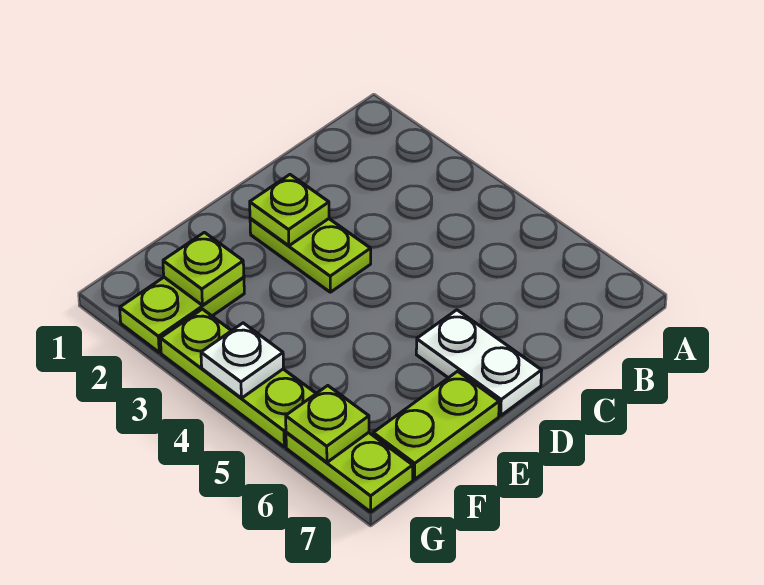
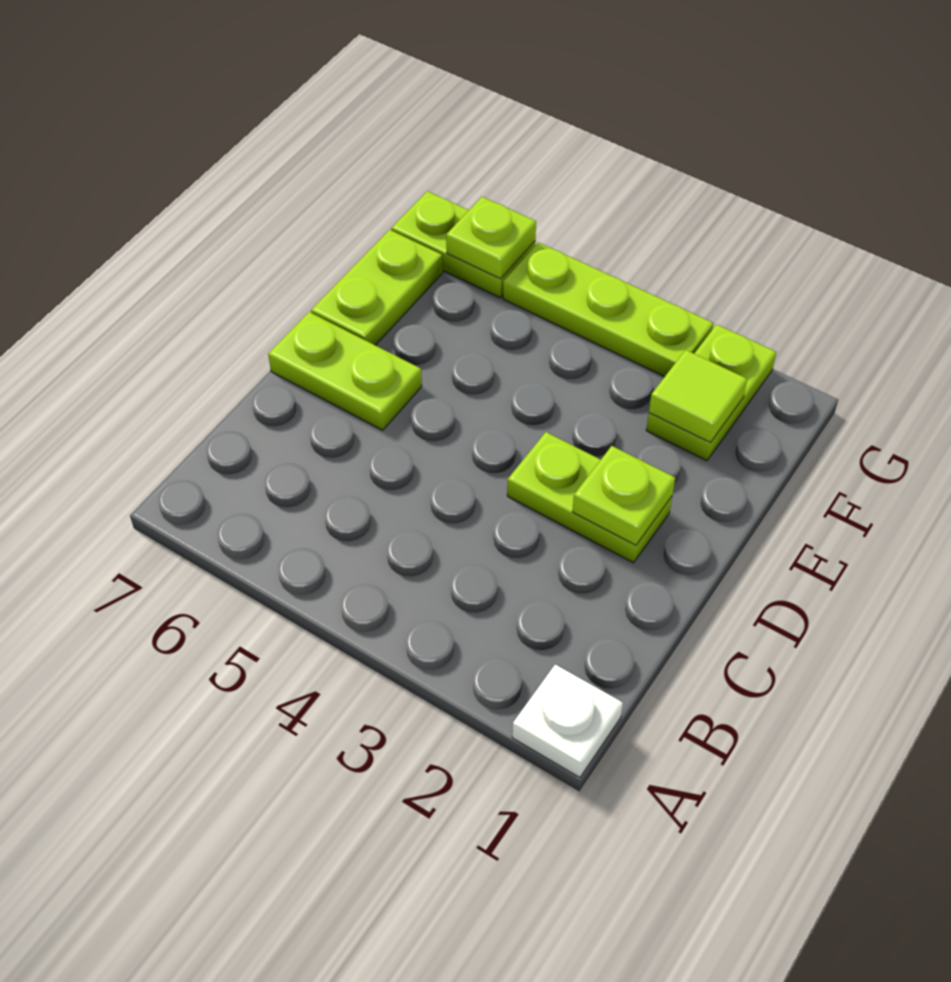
white plate D6:D7 level 1 -> lime plate D6:D7 level 1
lime plate F2 level 2 -> lime tile F2 level 2
white plate G4 level 2 -> white plate A1 level 1

